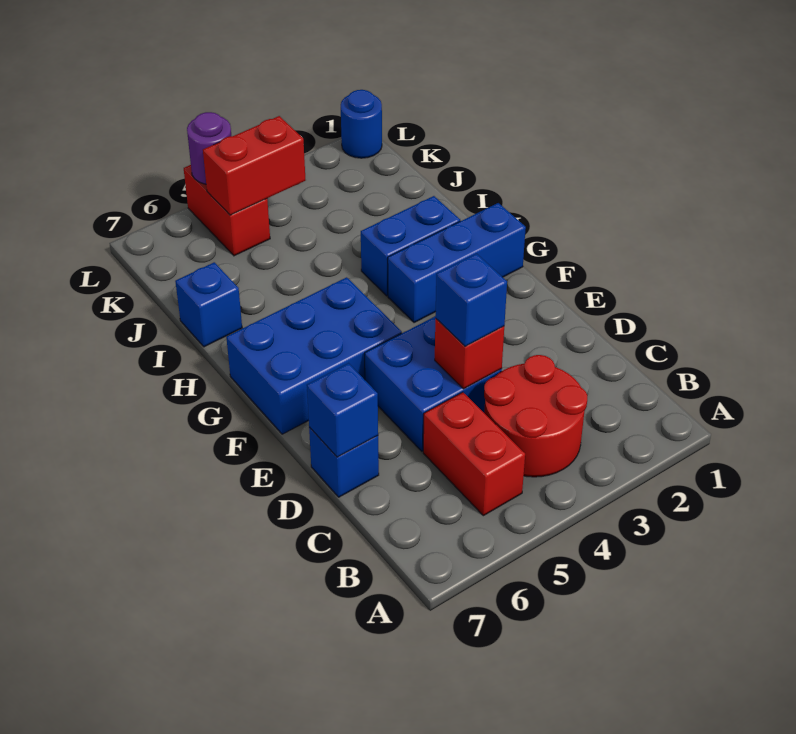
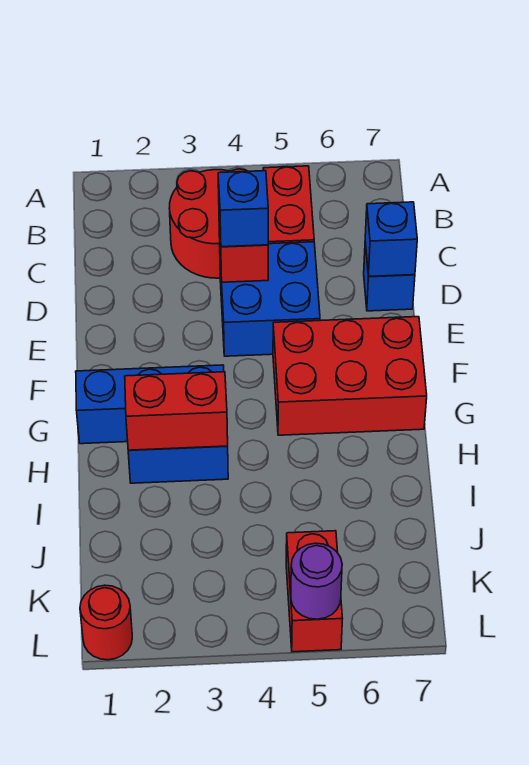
blue brick F5:G7 level 1 -> red brick F5:G7 level 1
blue brick I7 level 1 -> none
red brick K4:K5 level 2 -> red brick H2:H3 level 2
blue round brick L1 level 1 -> red round brick L1 level 1

